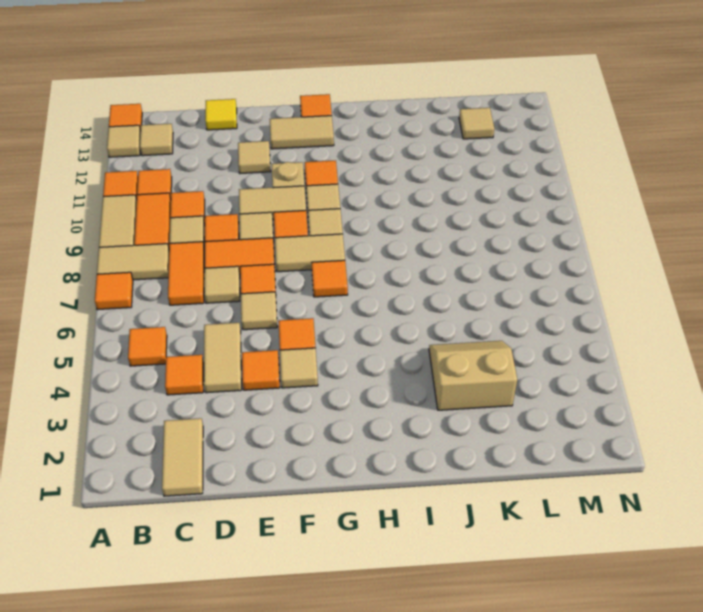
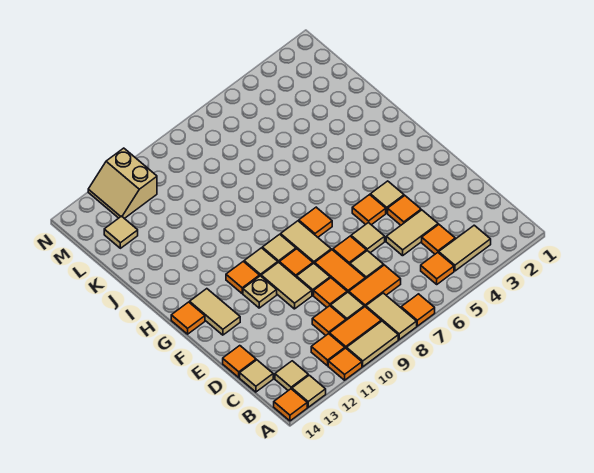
tan tile C1:C2 level 1 -> tan tile B3:B4 level 1
yellow tile D14 level 1 -> orange tile D14 level 1
tan tile E12 level 1 -> tan tile C14 level 1
tan slope J3:K4 level 1 top 3 -> tan slope M11:N12 level 1 top 11

